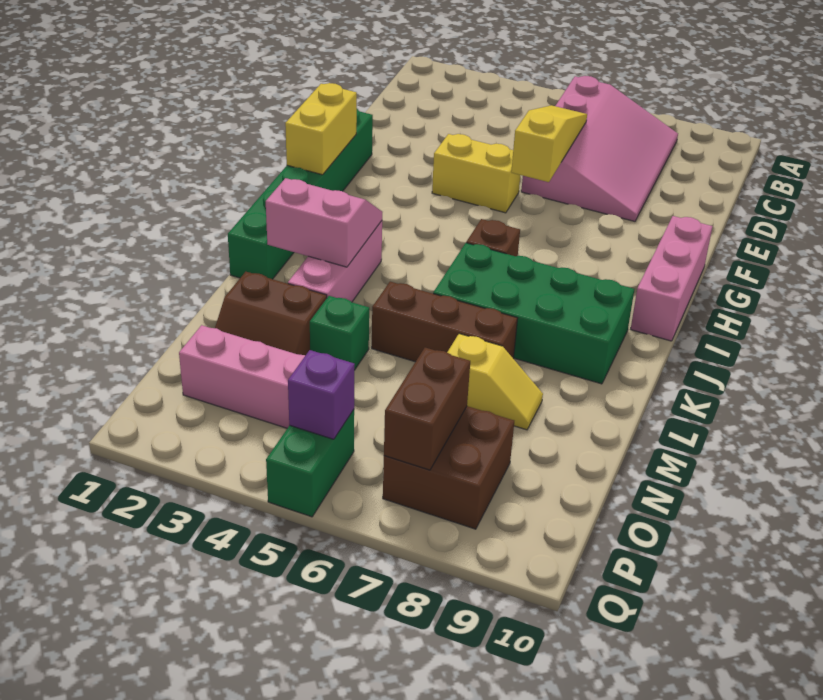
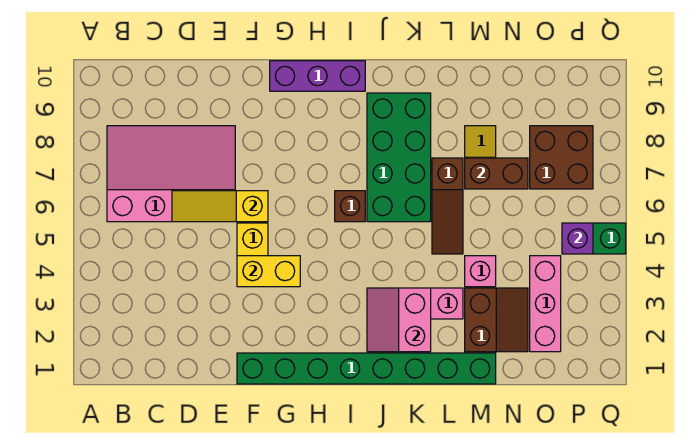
green brick F1:K1 level 1 -> green brick F1:M1 level 1
yellow brick G1:H1 level 2 -> yellow brick F4:G4 level 2
pink brick G10:I10 level 1 -> purple brick G10:I10 level 1
brown brick L5:L7 level 1 -> brown slope L5:L7 level 1 top 7
green brick M4 level 1 -> pink brick M4 level 1
brown brick O7:P7 level 2 -> brown brick M7:N7 level 2

